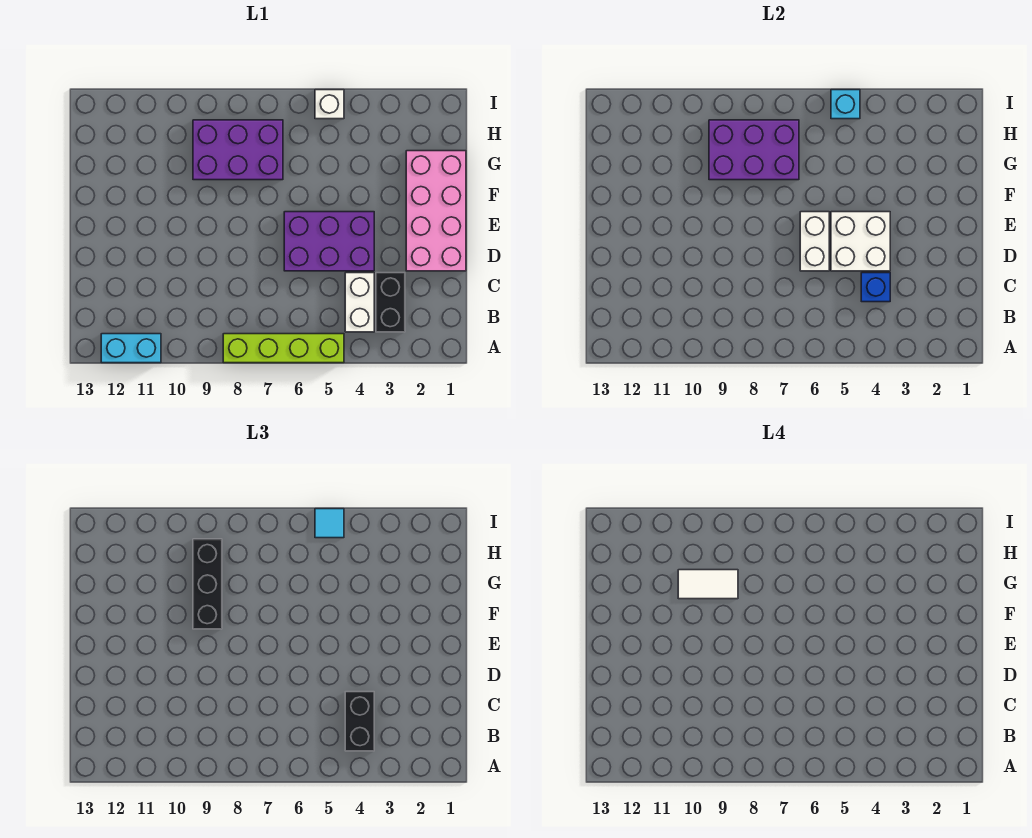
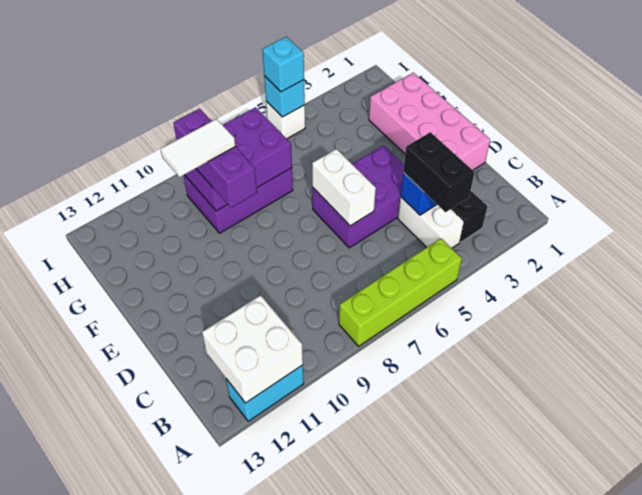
white brick D4:E5 level 2 -> white brick A11:B12 level 2
black brick F9:H9 level 3 -> purple brick F9:H9 level 3
cyan tile I5 level 3 -> cyan brick I5 level 3

